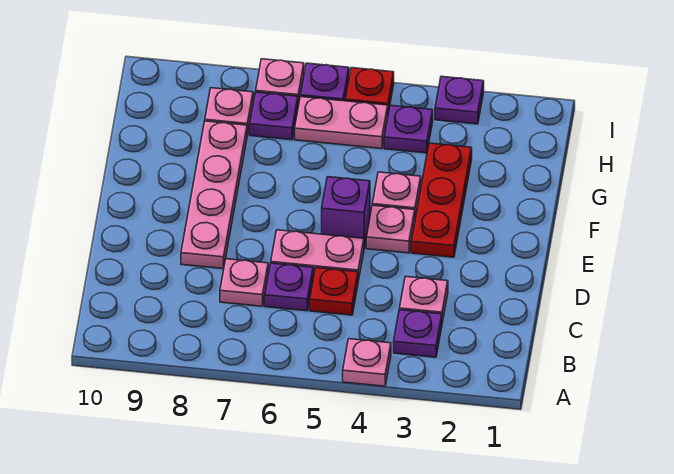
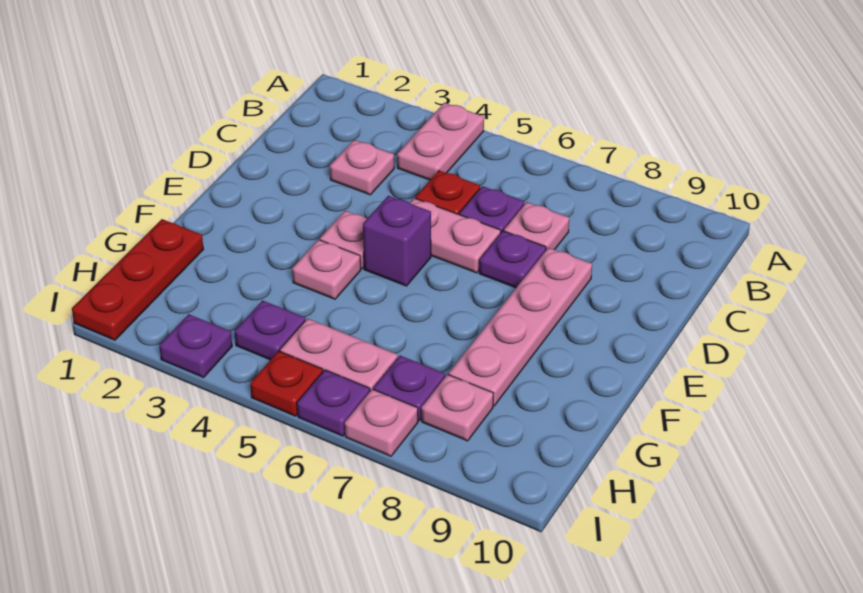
pink plate A4 level 1 -> pink plate A4:B4 level 1
purple plate B3 level 1 -> purple plate D7 level 1
red plate E3:G3 level 1 -> red plate G1:I1 level 1

